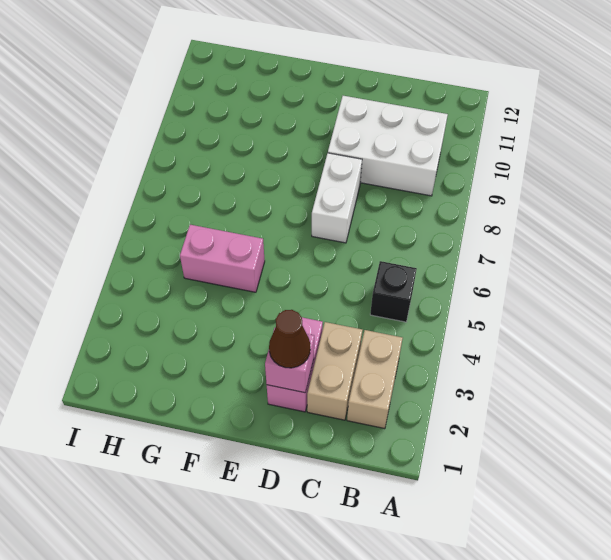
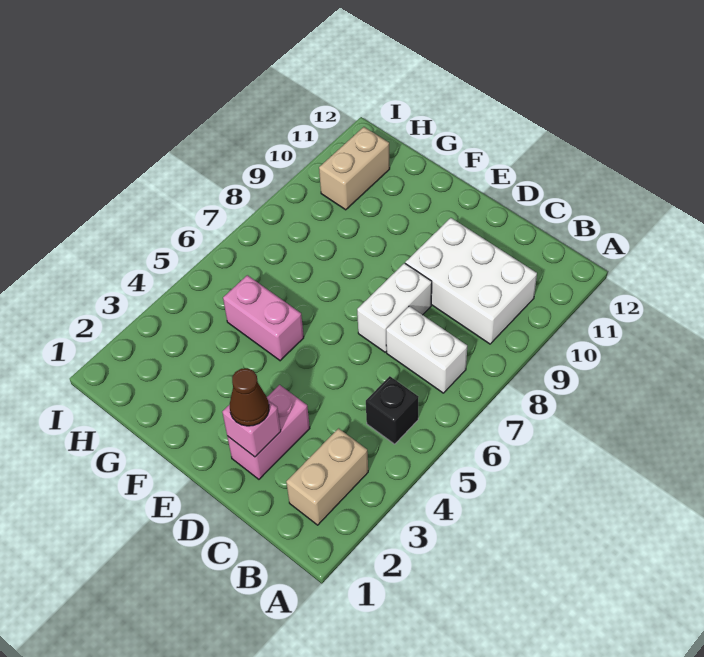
none -> white brick B7:C7 level 1
tan brick C2:C3 level 1 -> tan brick H10:H11 level 1

